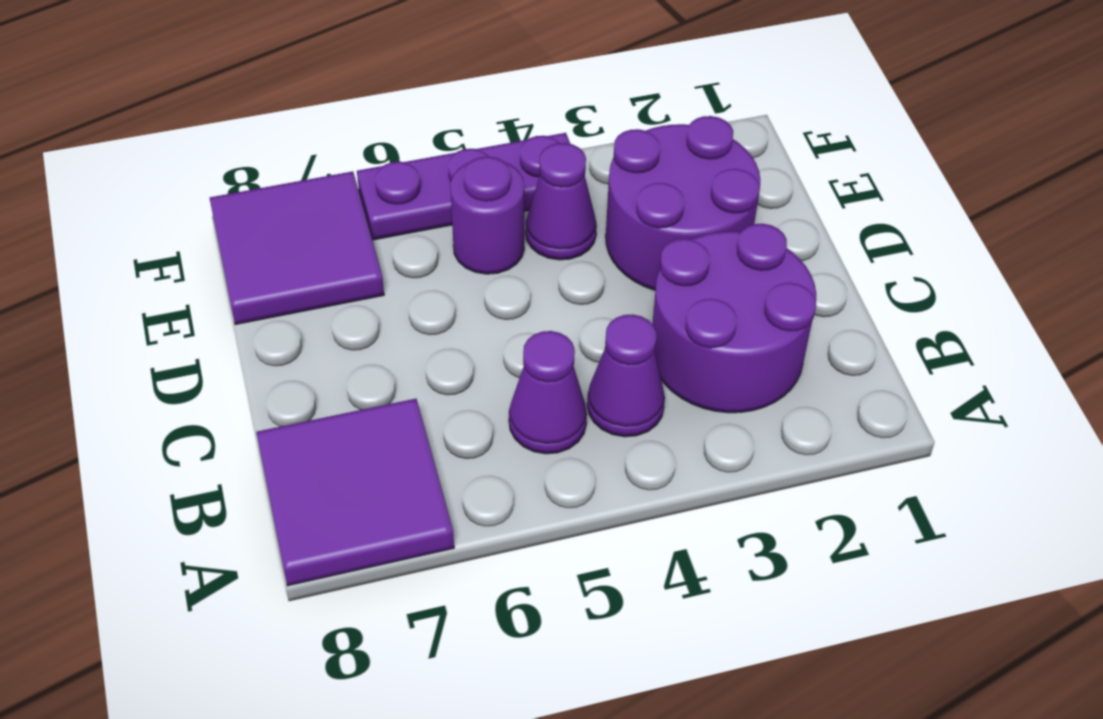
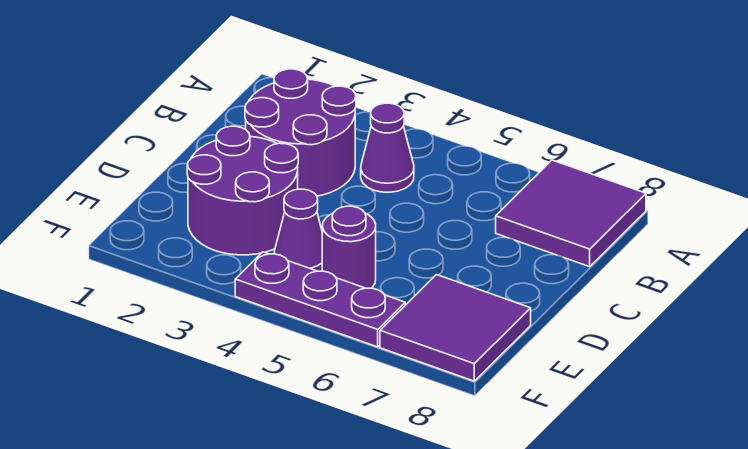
purple cone B5 level 1 -> none

